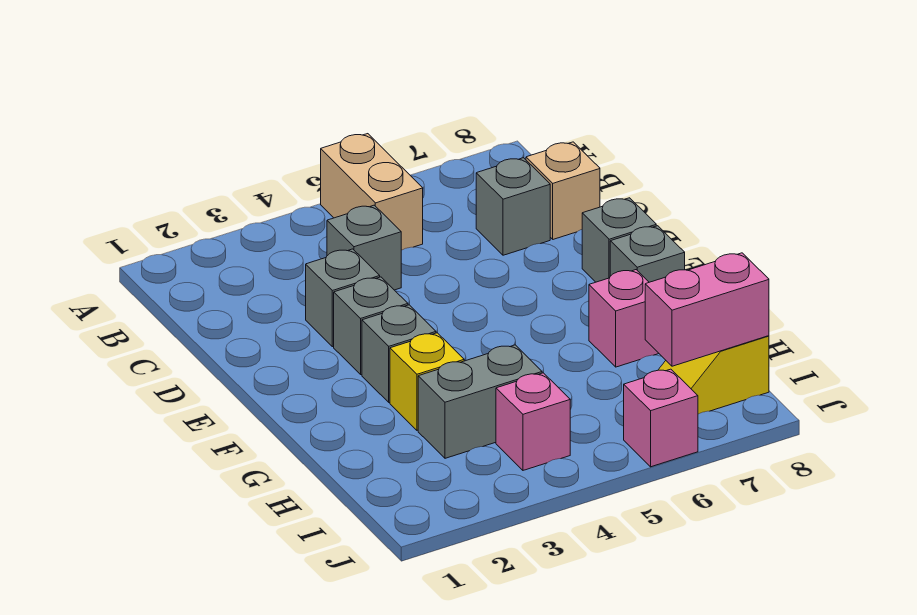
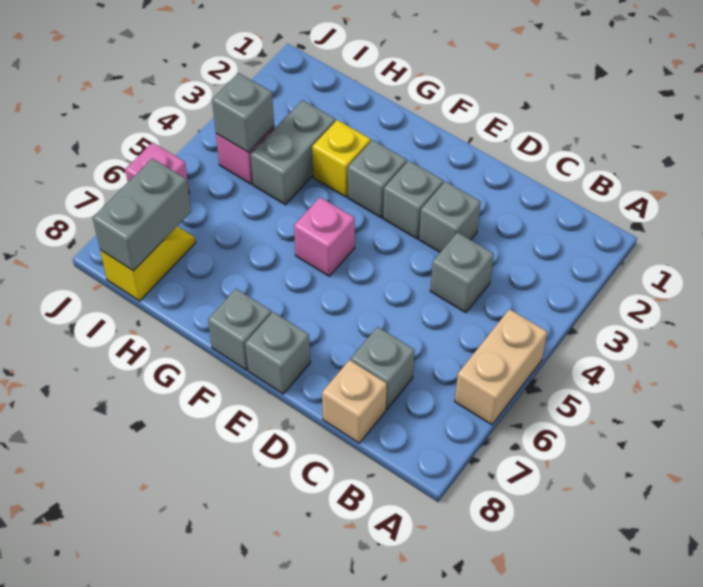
tan brick A5:B5 level 1 -> tan brick A5:A6 level 1
pink brick G7 level 1 -> pink brick F5 level 1
none -> grey brick I4 level 2
pink brick I7:I8 level 2 -> grey brick I7:I8 level 2

